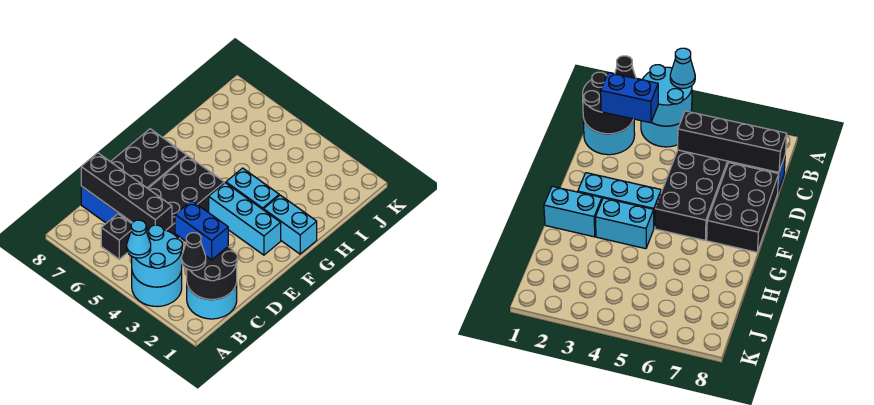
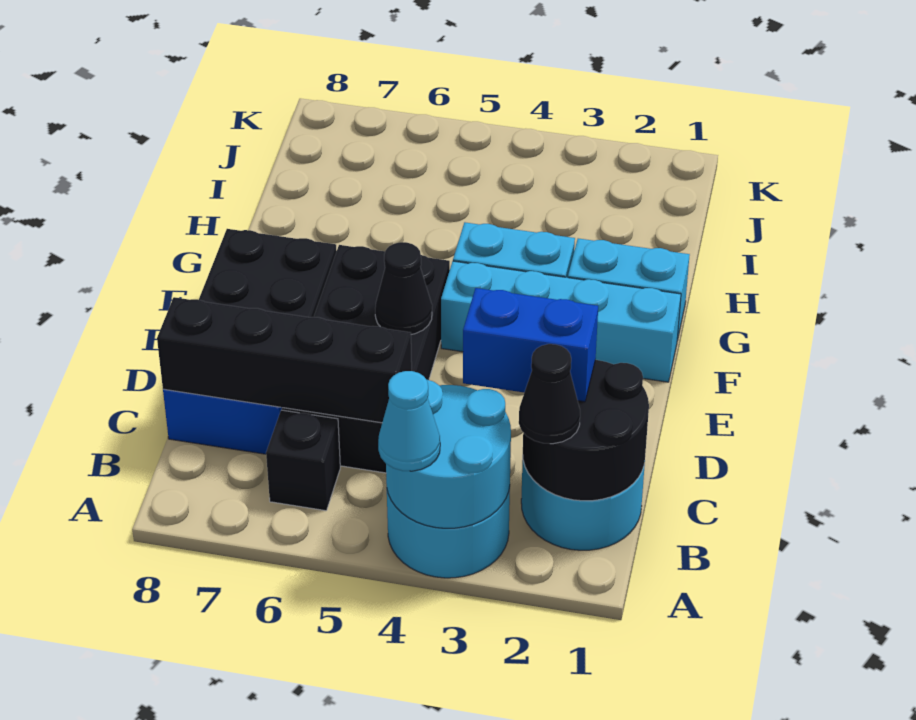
none -> black cone E5 level 2
cyan brick F2:F4 level 1 -> cyan brick F1:F4 level 1

